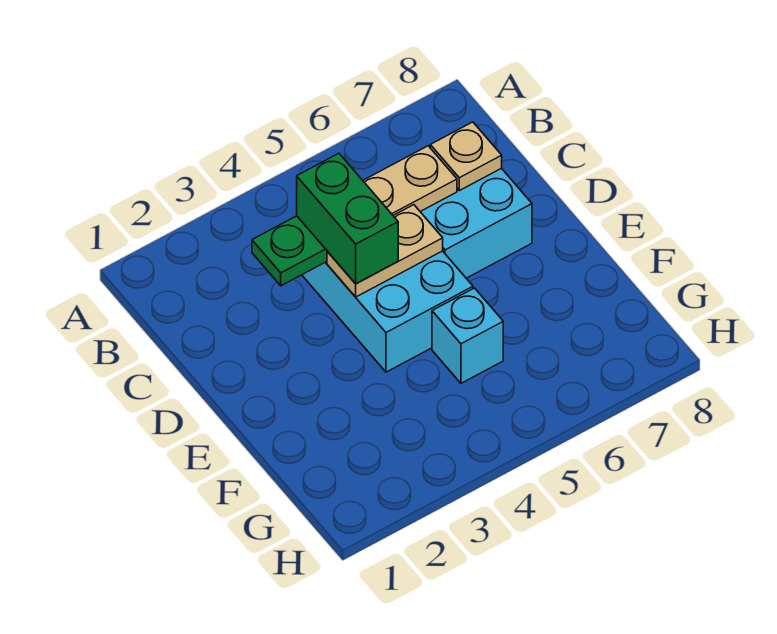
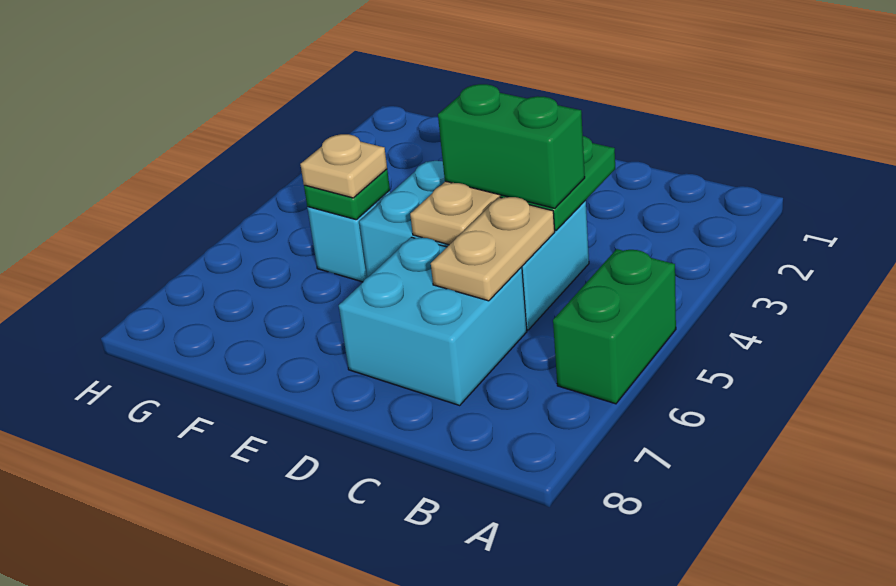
none -> green brick A5:A6 level 1
tan plate C7 level 2 -> tan plate F5 level 3
none -> green plate F5 level 2

